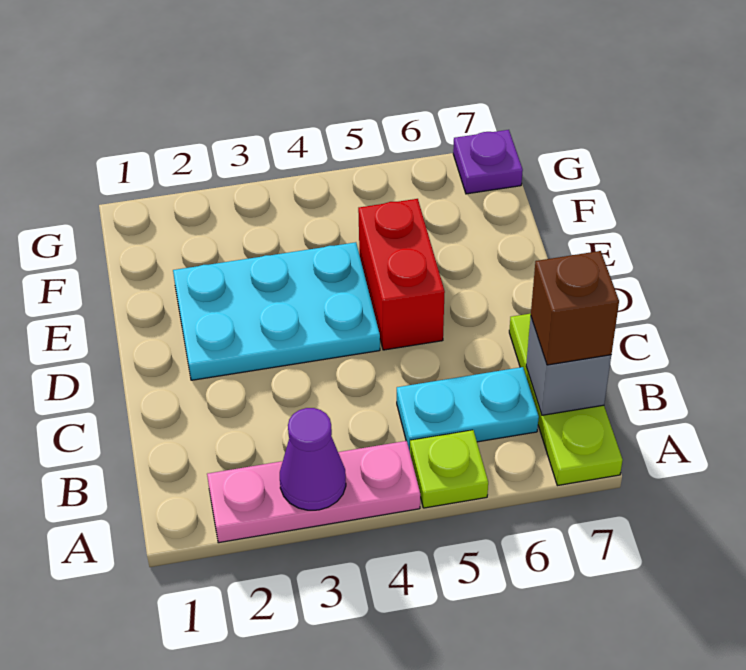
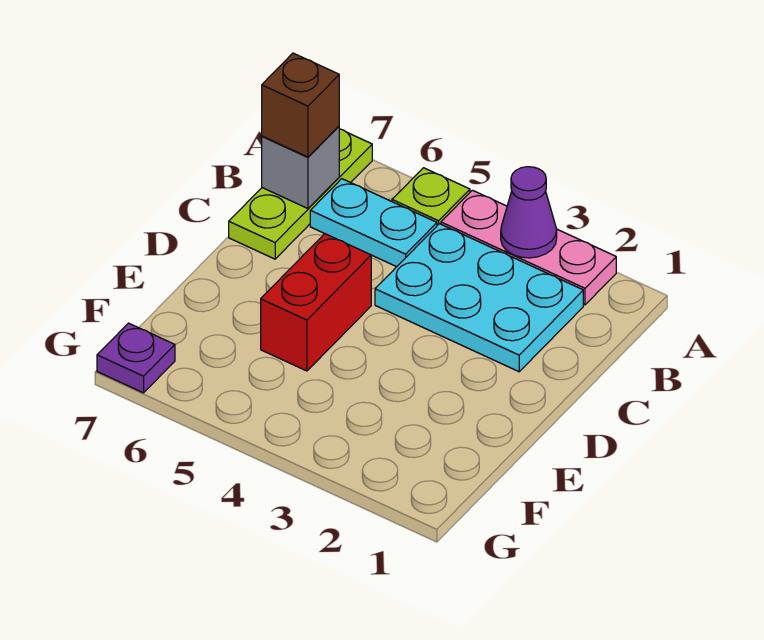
cyan plate D2:E4 level 1 -> cyan plate B2:C4 level 1

